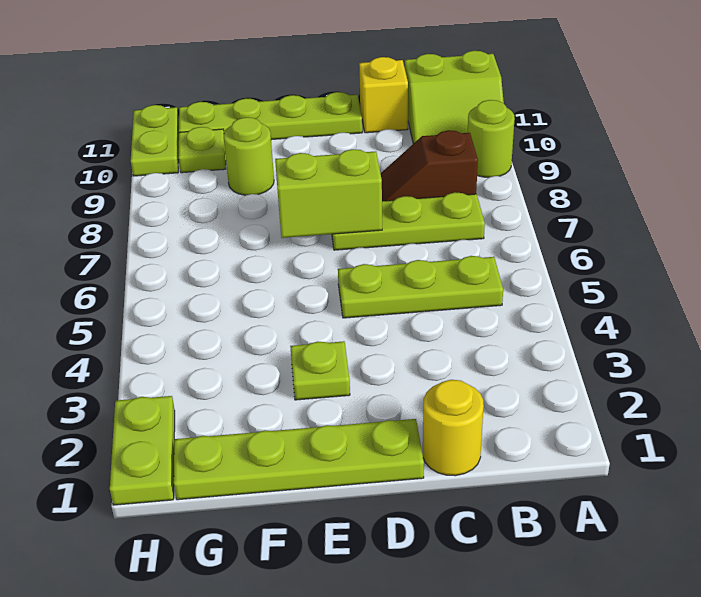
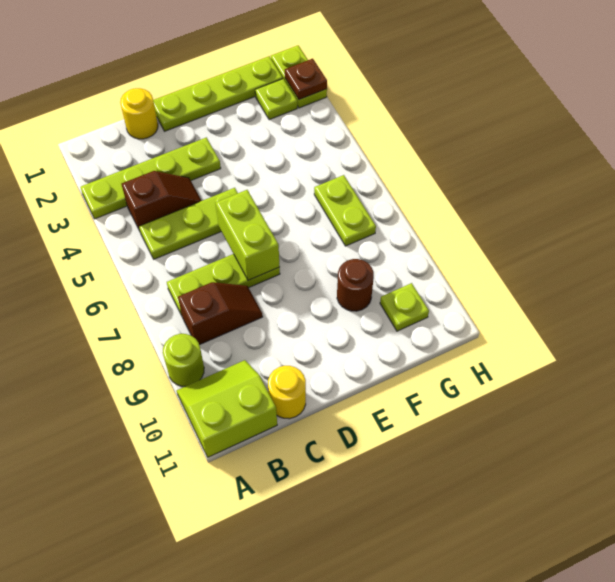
none -> brown slope B4:C4 level 1 top B
yellow brick C11 level 1 -> yellow round brick C11 level 1
lime brick D7:E7 level 2 -> lime brick D6:D7 level 2
lime plate D11:G11 level 1 -> lime plate A3:D3 level 1
lime plate E3 level 1 -> lime plate G2 level 1
lime round brick F9 level 1 -> brown round brick F9 level 1
none -> brown plate H2 level 2
lime plate H10:H11 level 1 -> lime plate G6:G7 level 1

